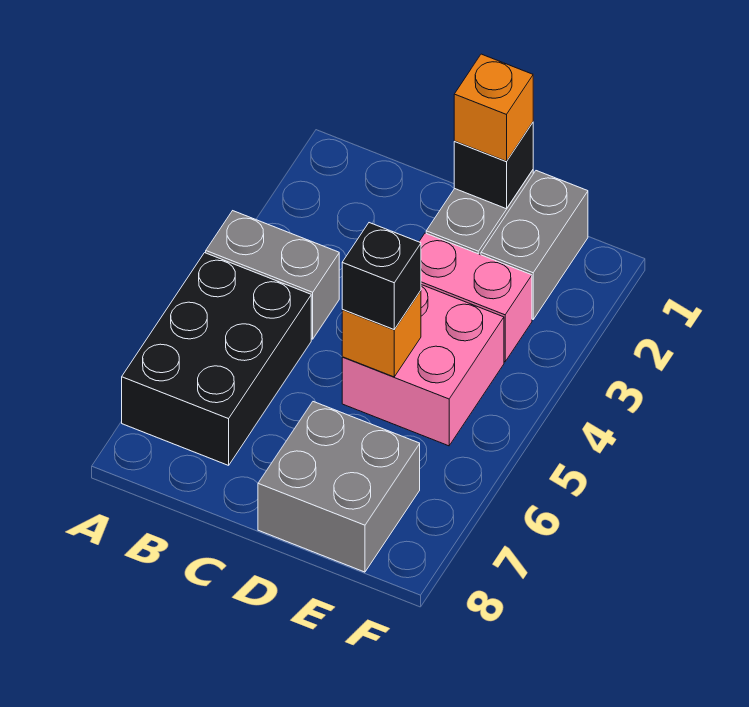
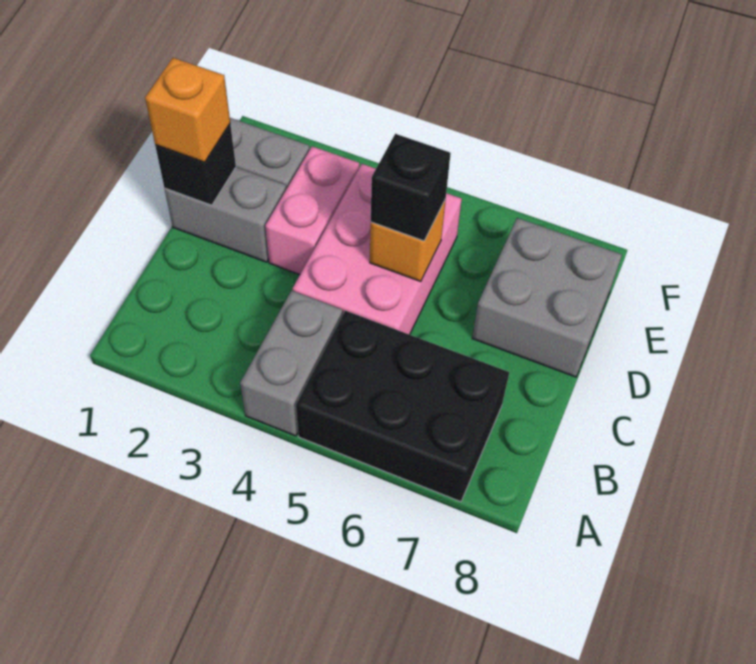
pink brick D4:E5 level 1 -> pink brick C4:E5 level 1

